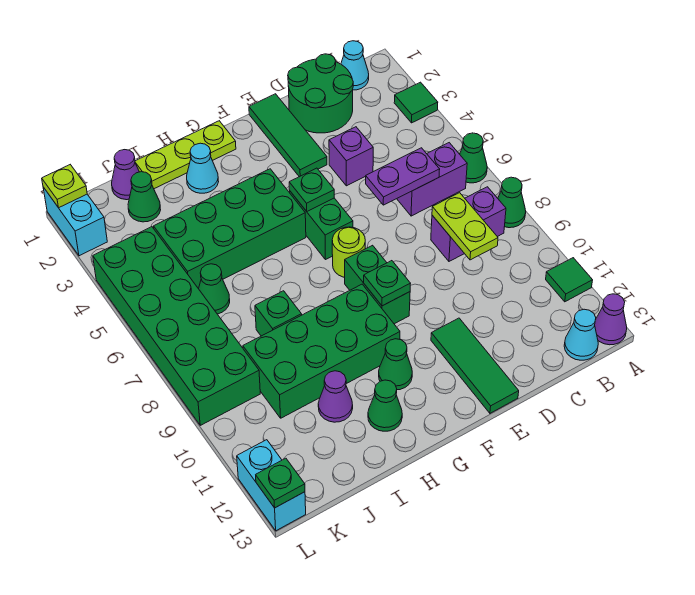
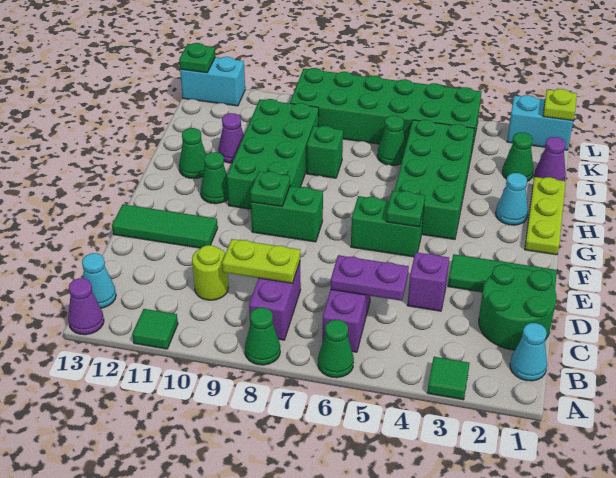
purple plate C6:D6 level 2 -> purple plate C5:C6 level 2
lime round brick F7 level 1 -> lime round brick C10 level 1

